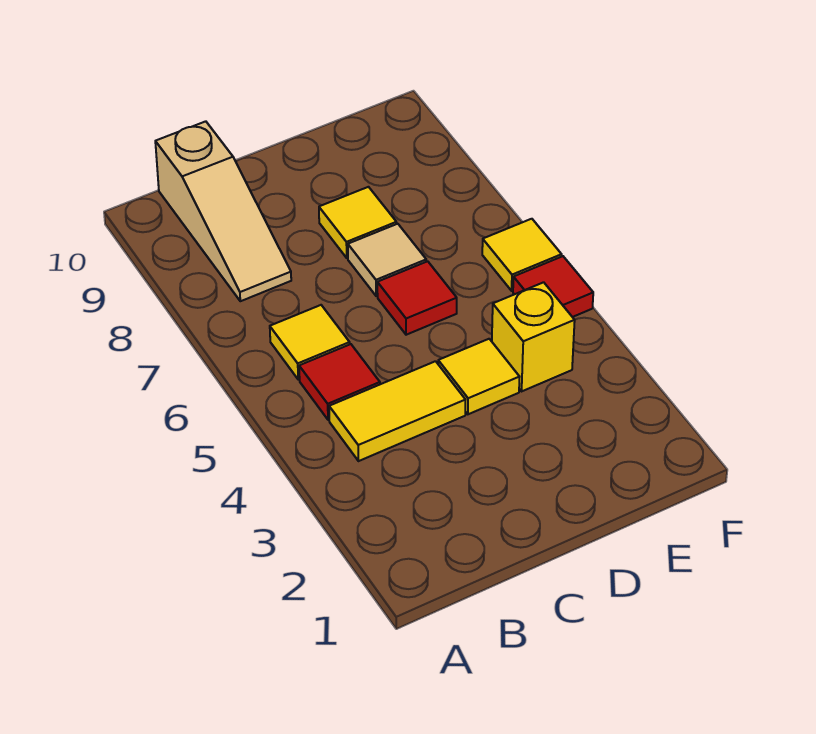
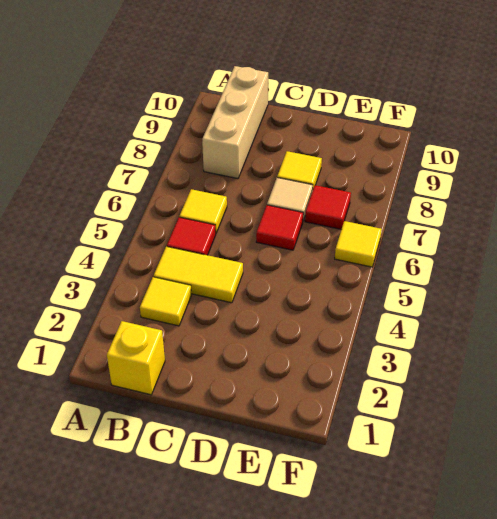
tan slope B8:B10 level 1 top 10 -> tan brick B8:B10 level 1
yellow tile D4 level 1 -> yellow tile B3 level 1
yellow brick E4 level 1 -> yellow brick B1 level 1
red tile F5 level 1 -> red tile E7 level 1

